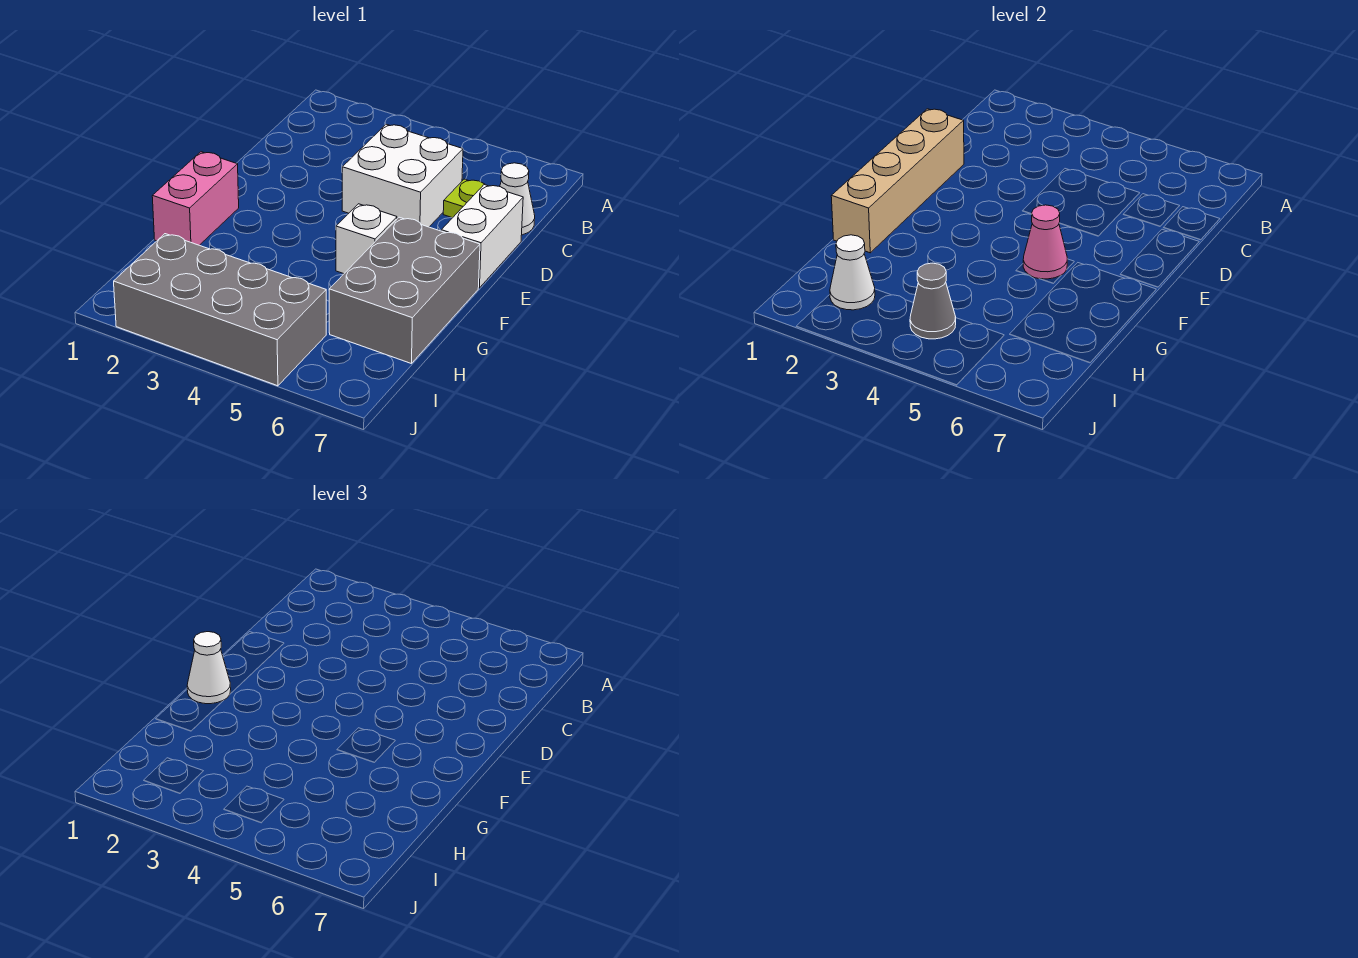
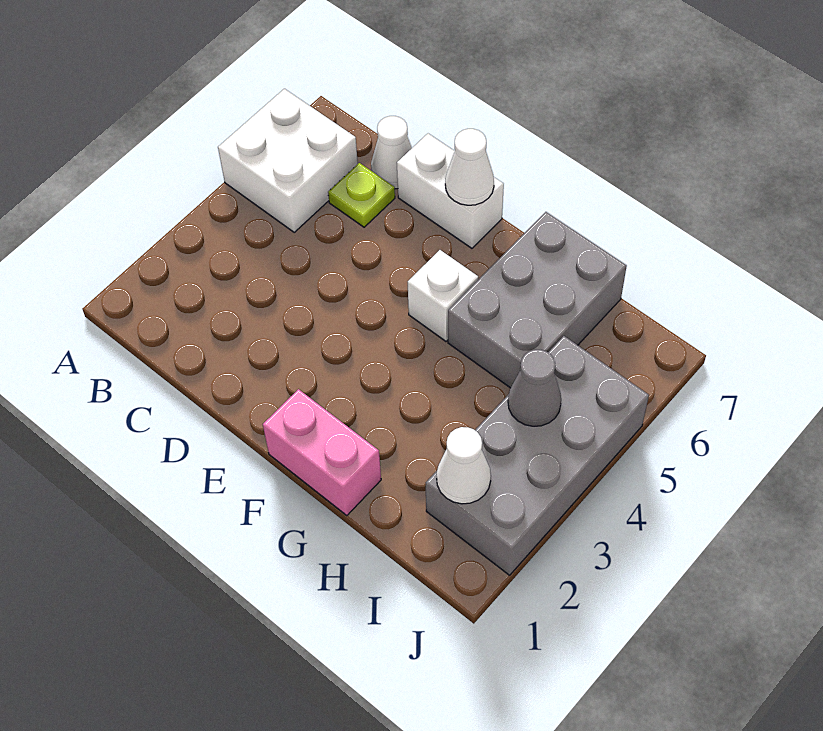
white brick C4:D5 level 1 -> white brick A5:B6 level 1
tan brick D1:G1 level 2 -> none
white cone F1 level 3 -> white cone E7 level 2
pink cone F5 level 2 -> none
grey brick F6:H7 level 1 -> grey brick G5:H7 level 1

